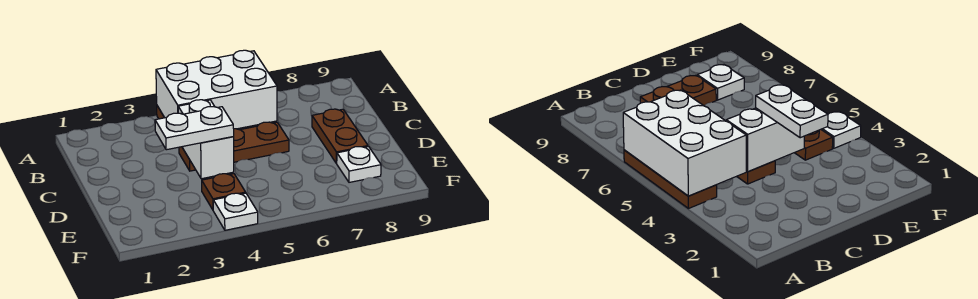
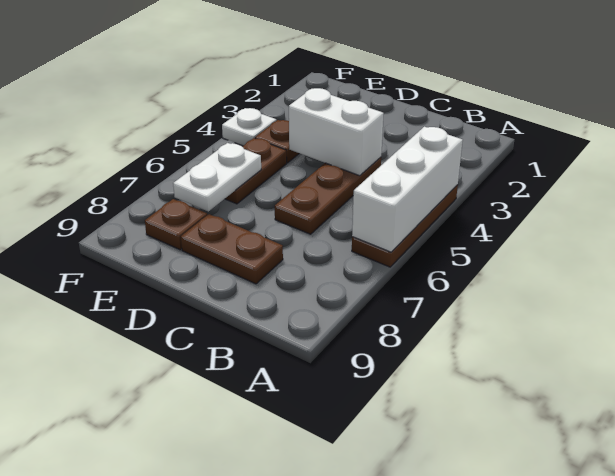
white brick A4:B6 level 2 -> white brick A4:A6 level 2
white plate D3:D4 level 3 -> white plate E6:E7 level 2
none -> brown plate E5:E6 level 1
white plate E8 level 1 -> brown plate E8 level 1

